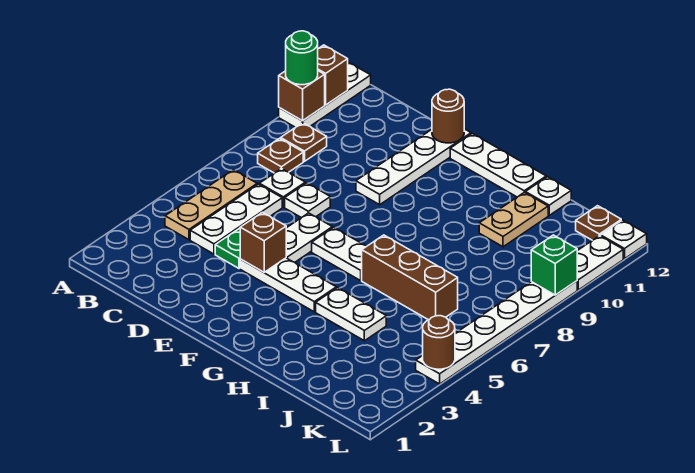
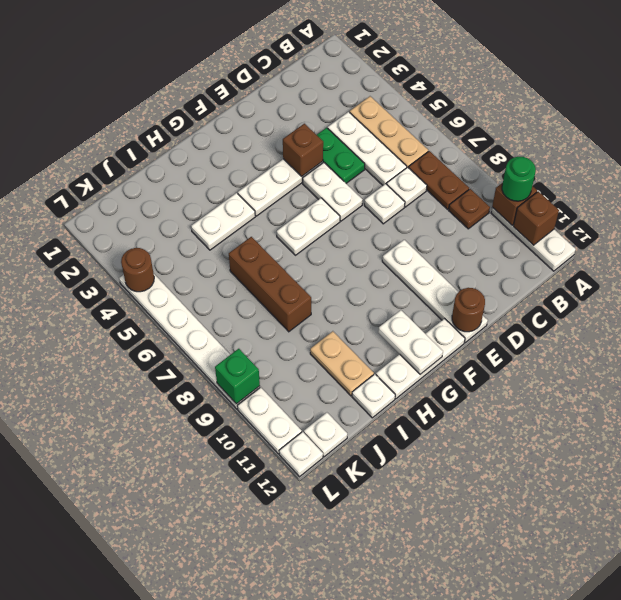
brown plate B8 level 1 -> brown plate B7:B8 level 1
none -> white plate G11:G12 level 2
brown brick H6:J6 level 1 -> brown brick I6:I8 level 1
brown plate K12 level 1 -> white plate K12 level 1

